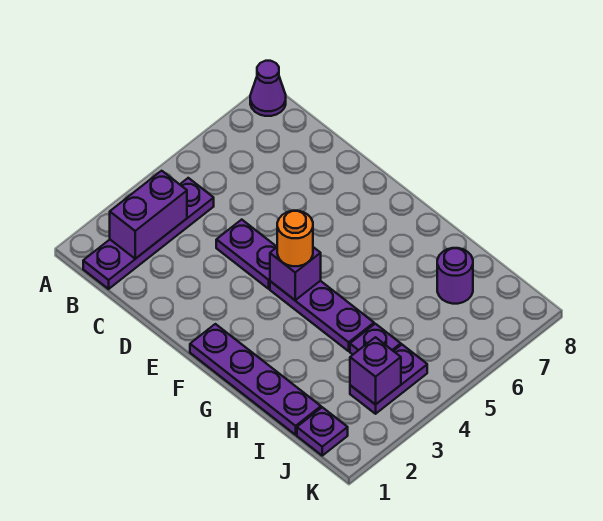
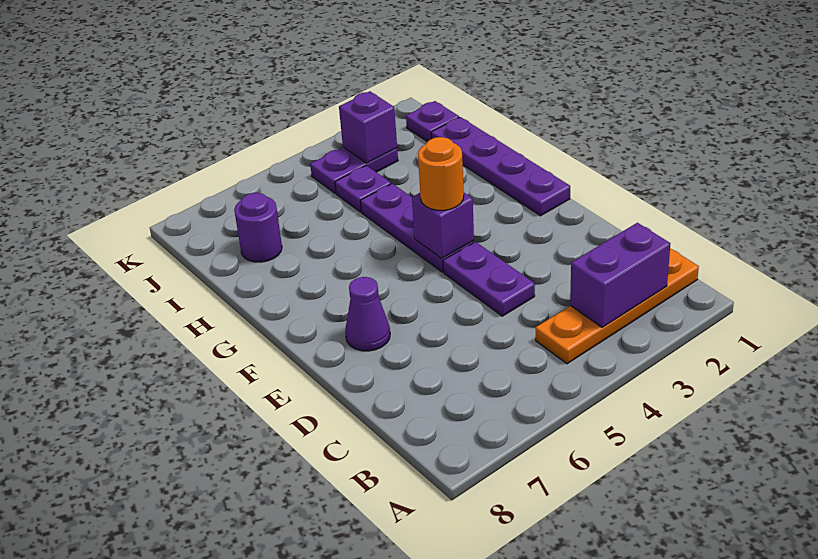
purple cone A8 level 1 -> purple cone E7 level 1
purple plate B1:B4 level 1 -> orange plate B1:B4 level 1

